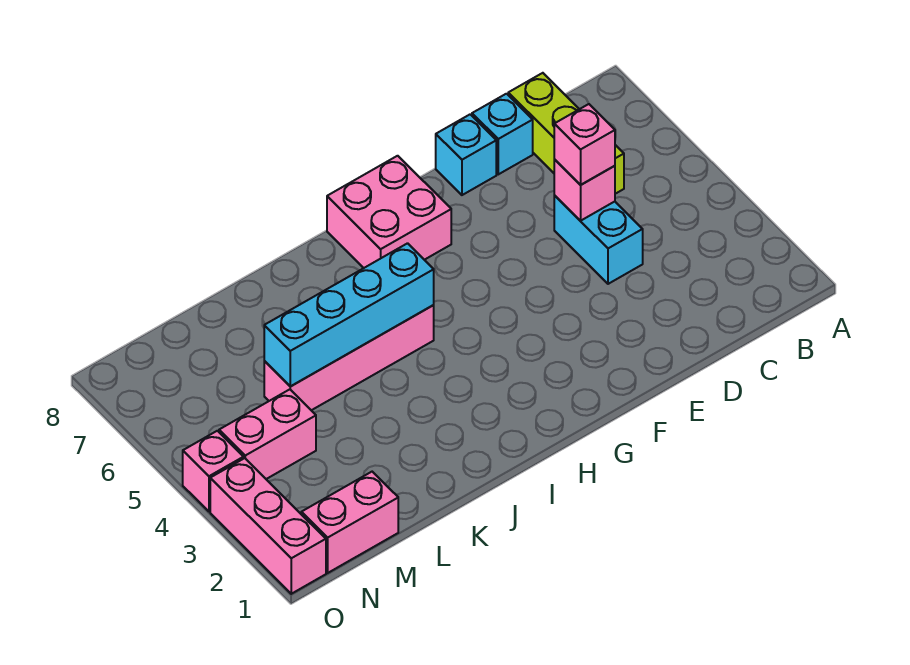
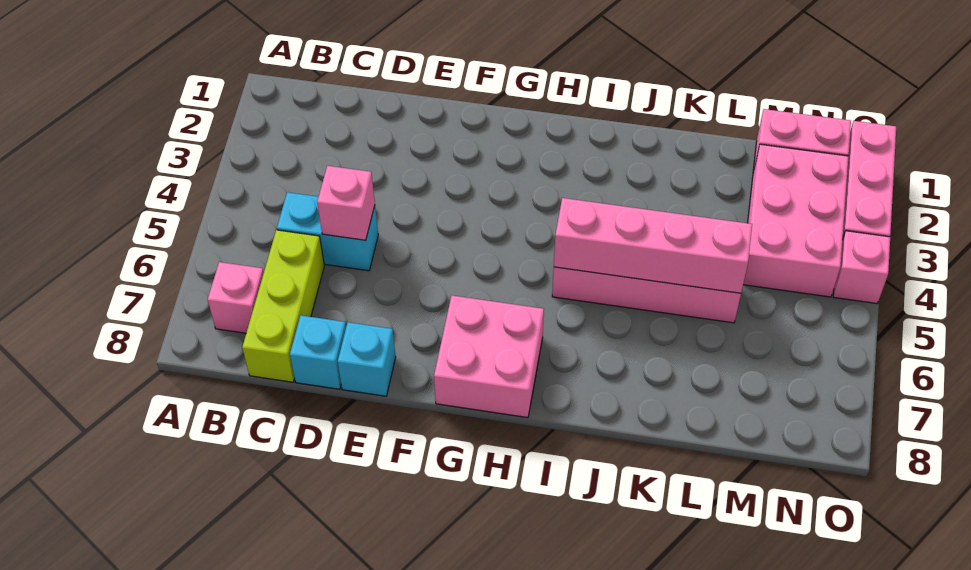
cyan brick D4:D5 level 1 -> cyan brick C5:D5 level 1
pink brick D5 level 3 -> pink brick B7 level 1
cyan brick I5:L5 level 2 -> pink brick I5:L5 level 2
pink brick M4:N4 level 1 -> pink brick M2:N4 level 1

